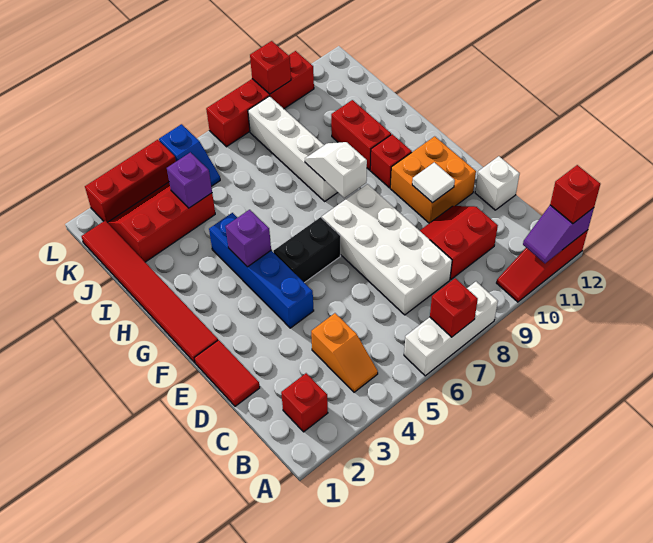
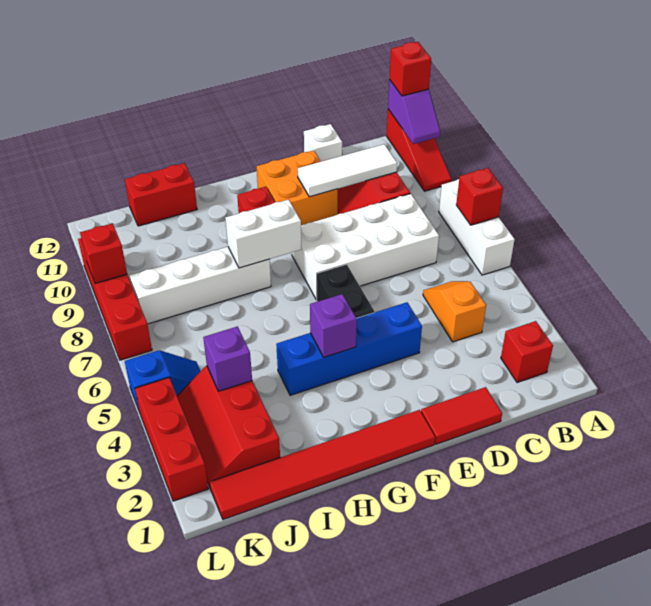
orange slope B4:C4 level 1 top C -> orange slope C4:C5 level 1 top 4
white tile E10 level 2 -> white tile C10:E10 level 2
white slope G8:H8 level 2 top G -> white brick G8:H8 level 2
red brick H10:I10 level 1 -> red brick I12:J12 level 1

